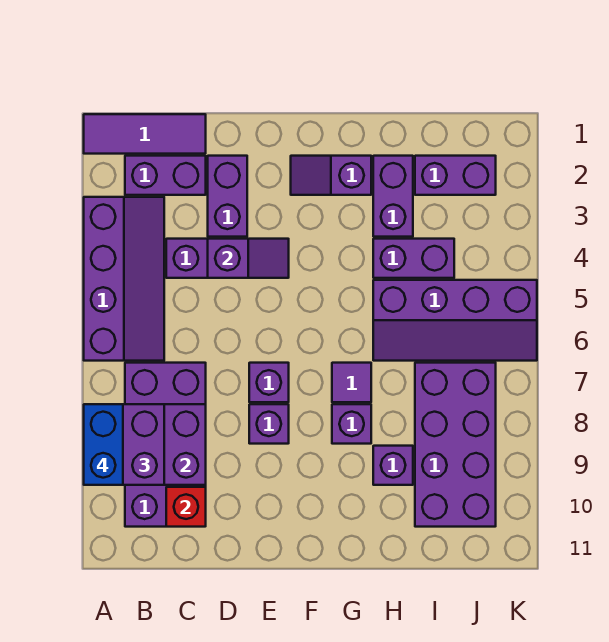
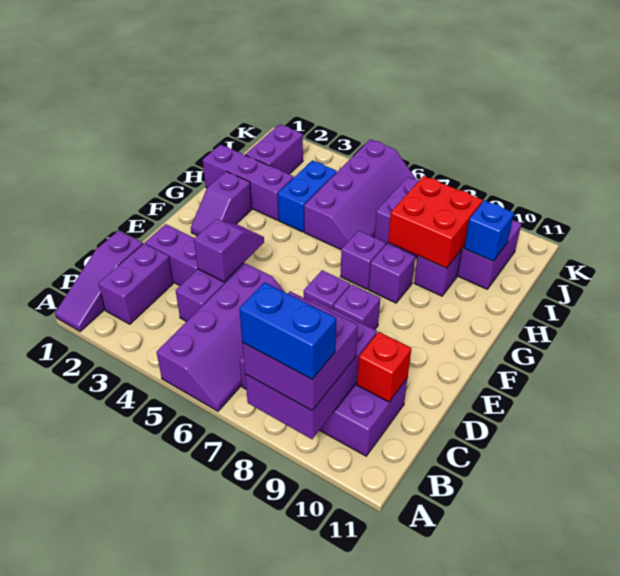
purple tile A1:C1 level 1 -> purple slope A1:C1 level 1 top C
purple slope A3:B6 level 1 top A -> purple slope A5:D6 level 1 top 5
purple tile G7 level 1 -> purple brick G7 level 1
purple brick H2:H3 level 1 -> purple brick H1:H3 level 1
purple brick H4:I4 level 1 -> blue brick H4:I4 level 1
none -> red brick H8:I9 level 2
none -> blue brick I10 level 2

